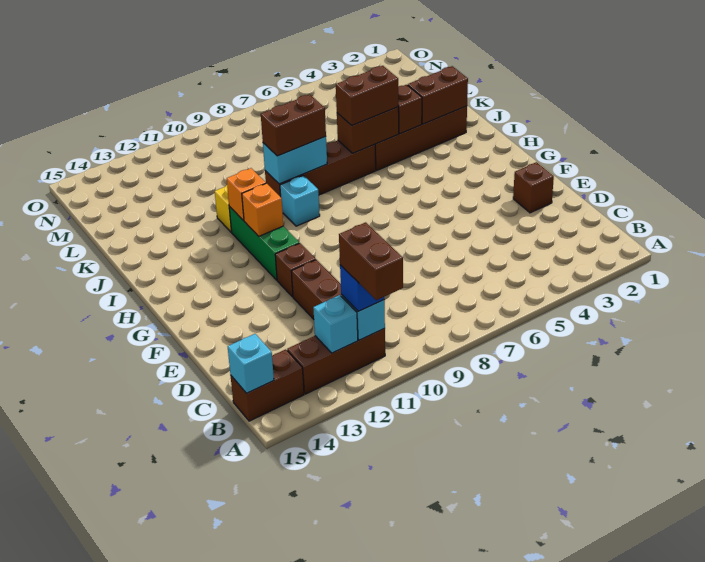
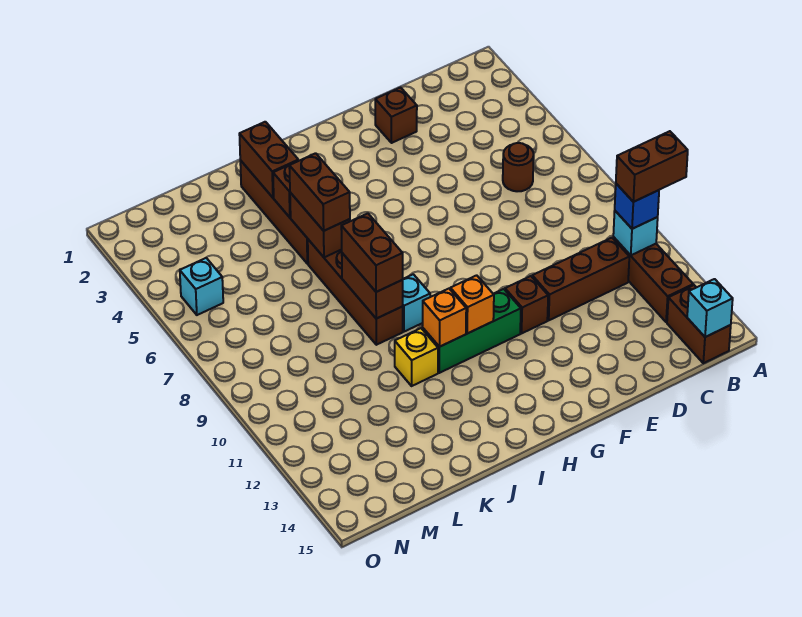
cyan brick B12 level 2 -> cyan brick N5 level 1
none -> brown round brick C6 level 1
cyan brick J8:J9 level 2 -> brown brick J8:J9 level 2

